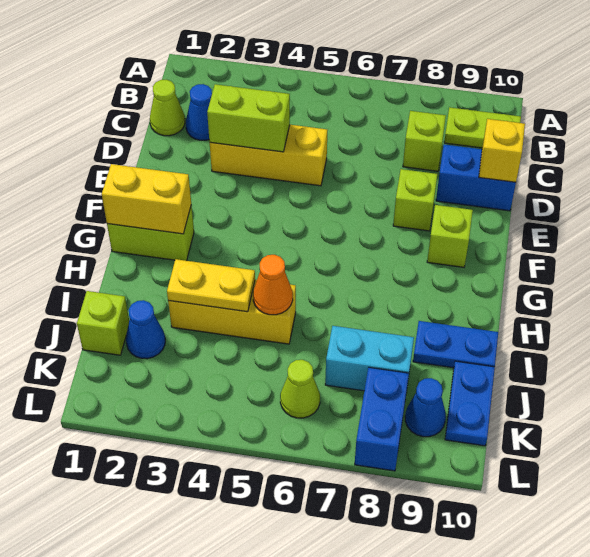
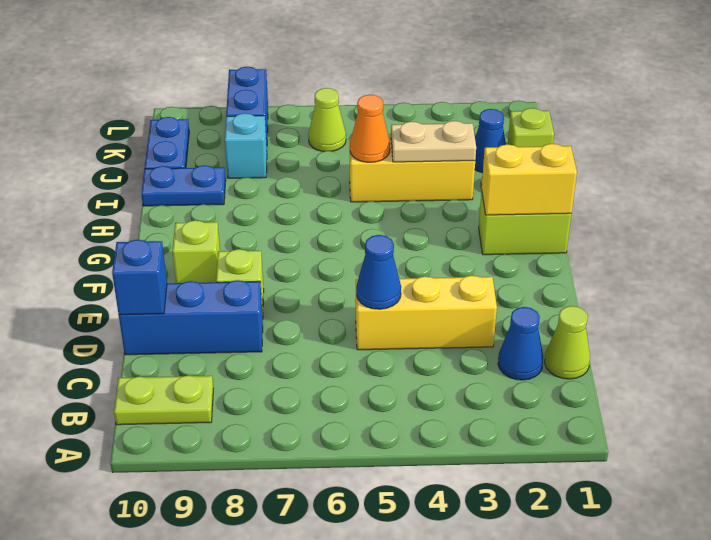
lime brick C8 level 1 -> none
lime brick D3:D4 level 2 -> none
blue brick D9:D10 level 1 -> blue brick D8:D10 level 1
yellow brick D10 level 2 -> blue brick D10 level 2
yellow plate I3:I4 level 2 -> tan plate I3:I4 level 2
cyan brick J7:J8 level 1 -> cyan brick J8 level 1
blue cone K9 level 1 -> blue cone D5 level 2

